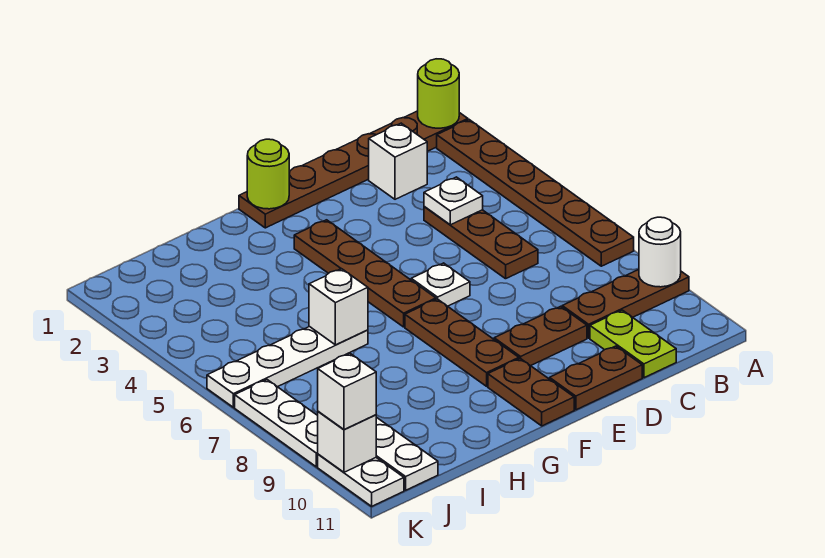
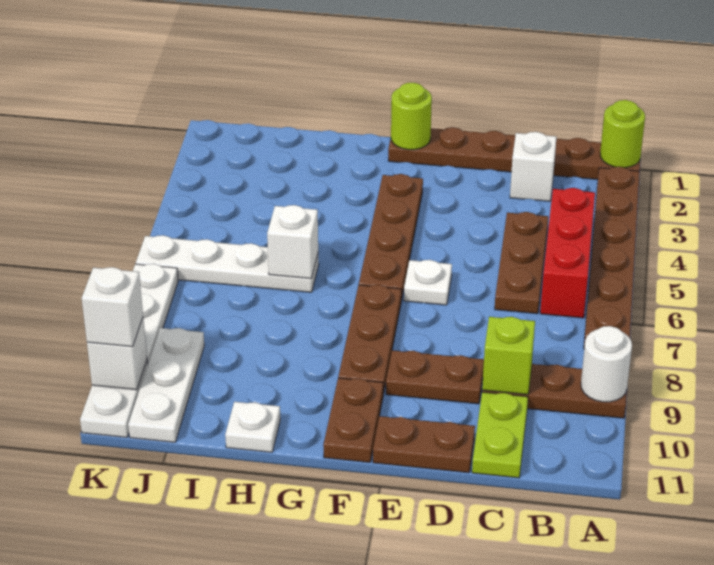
none -> red brick B4:B6 level 1
white plate C4 level 2 -> white plate H11 level 1
none -> lime brick C9 level 2

